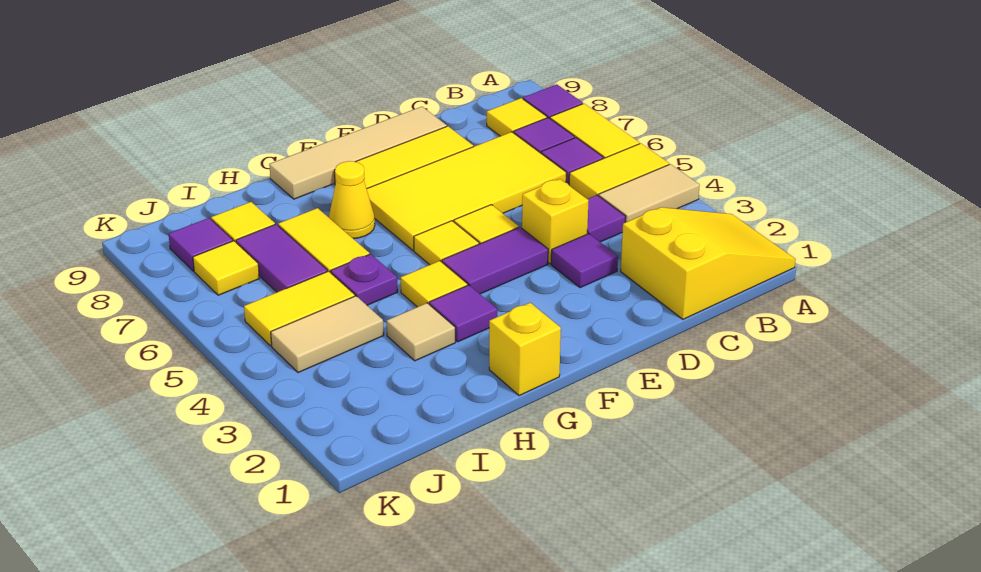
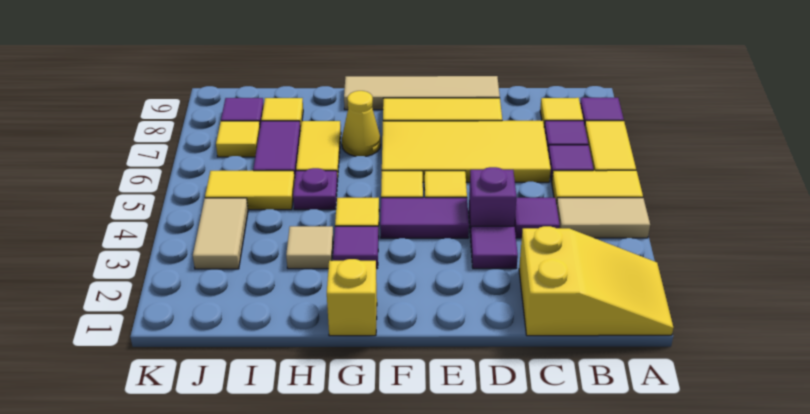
yellow brick D4 level 1 -> purple brick D4 level 1
tan tile I4:J4 level 1 -> tan tile J3:J4 level 1

